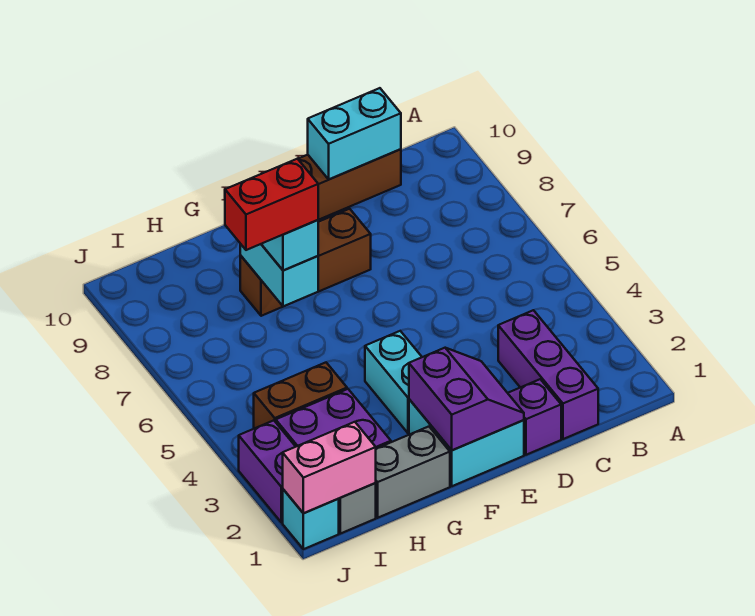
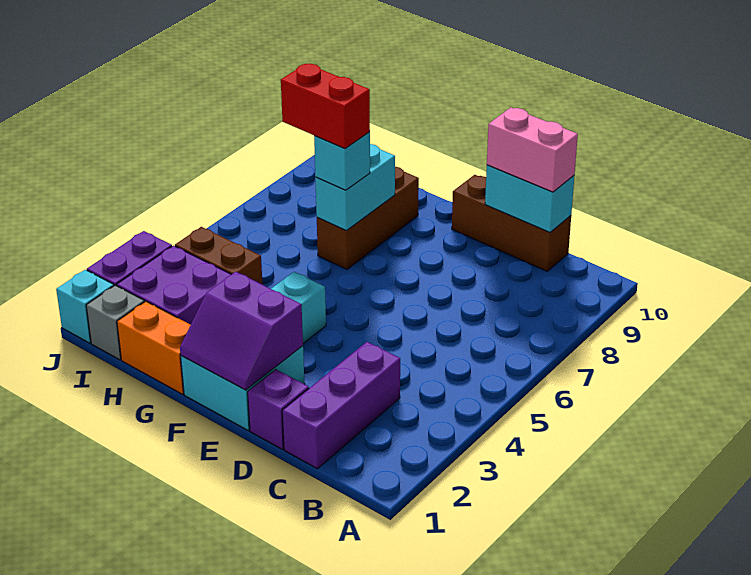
purple slope E1:F2 level 2 top F -> purple slope E1:F2 level 2 top 2
brown brick E8:G8 level 1 -> brown brick G7:G9 level 1
grey brick G1:H1 level 1 -> orange brick G1:H1 level 1
pink brick I1:J1 level 2 -> pink brick C10:D10 level 3

